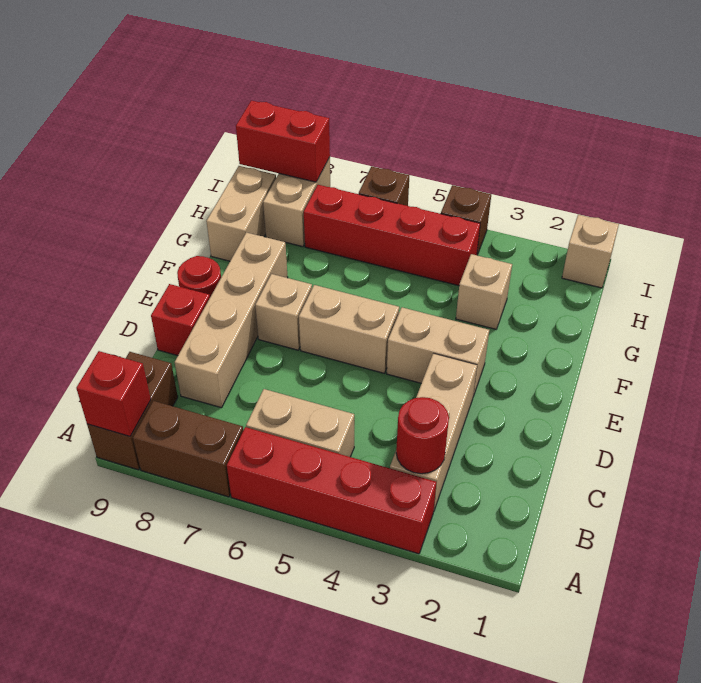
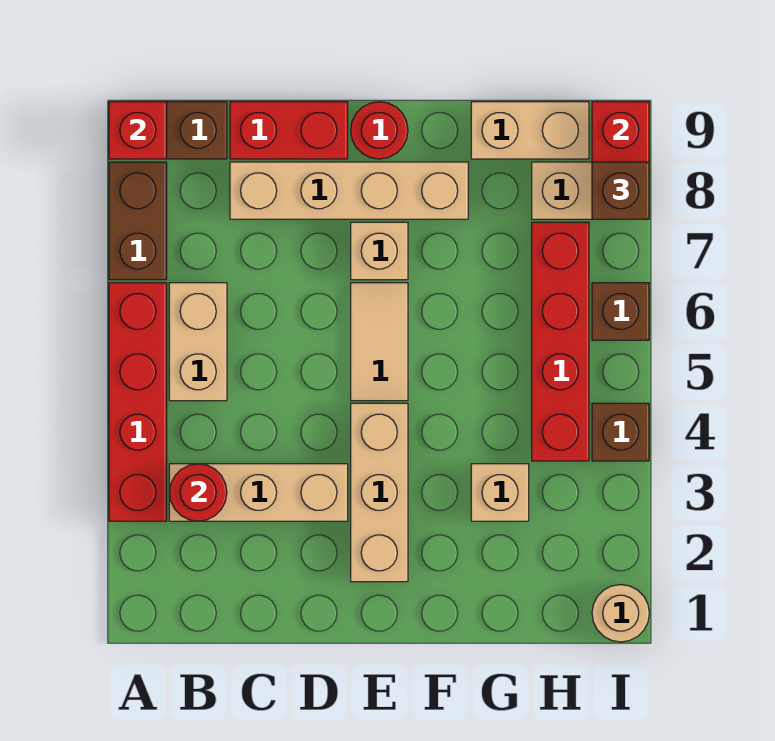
red brick D9 level 1 -> red brick C9:D9 level 1
tan brick E3:E4 level 1 -> tan brick E2:E4 level 1
tan brick E5:E6 level 1 -> tan tile E5:E6 level 1
tan brick I1 level 1 -> tan round brick I1 level 1
none -> brown brick I8 level 3

